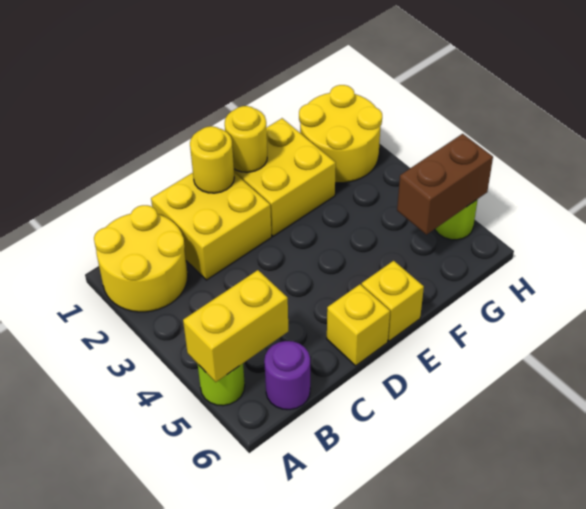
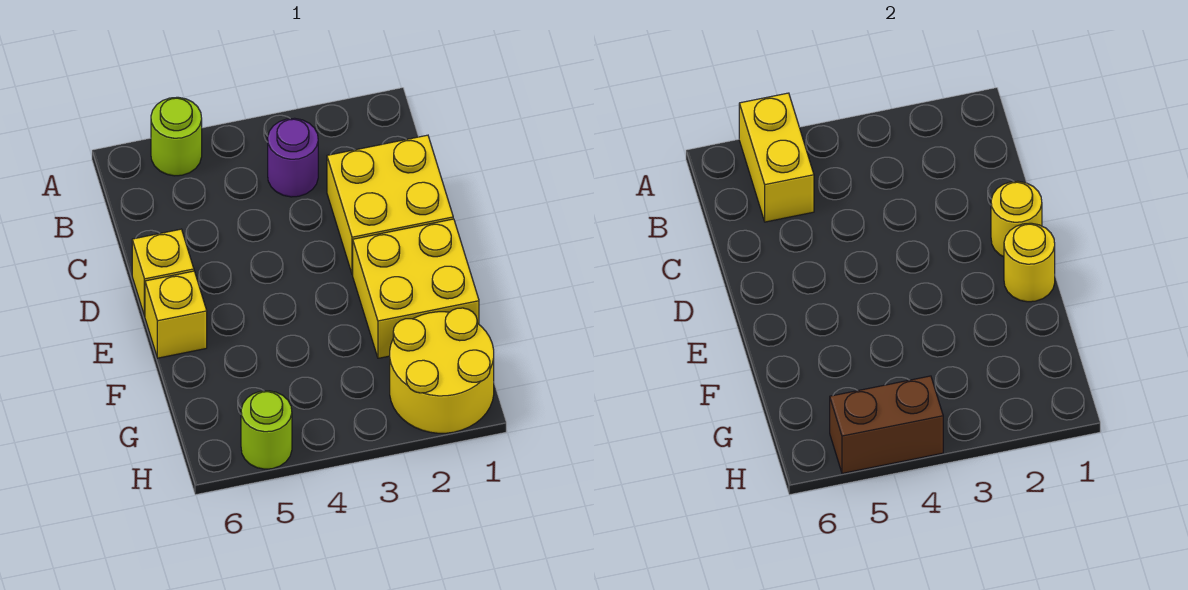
yellow round brick A1:B2 level 1 -> none
purple round brick B6 level 1 -> purple round brick B3 level 1
brown brick G5:H5 level 2 -> brown brick H4:H5 level 2

